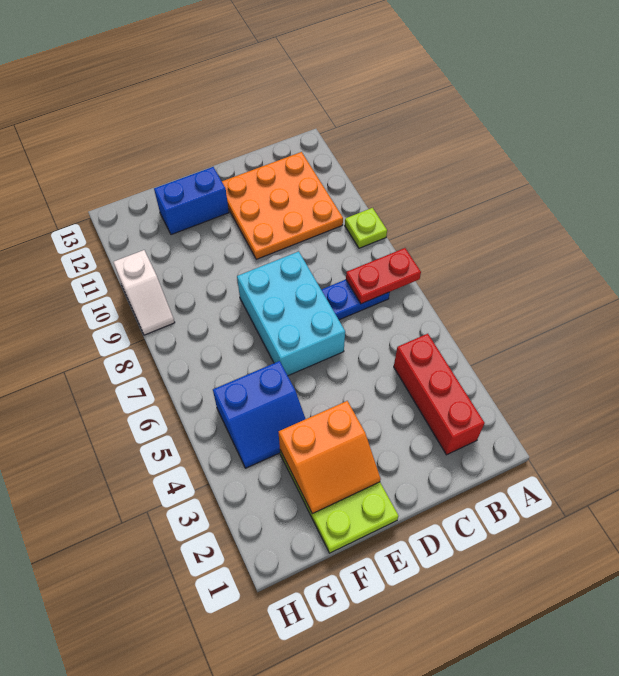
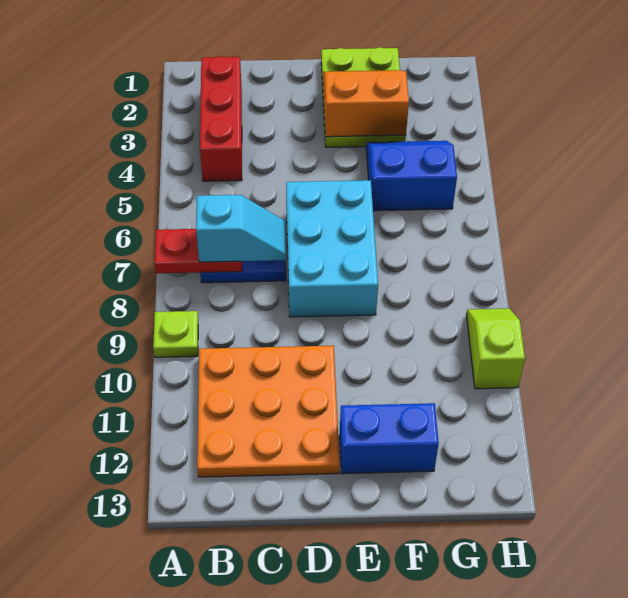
none -> cyan slope B7:C7 level 3 top B
white slope H9:H10 level 1 top 10 -> lime slope H9:H10 level 1 top 10

